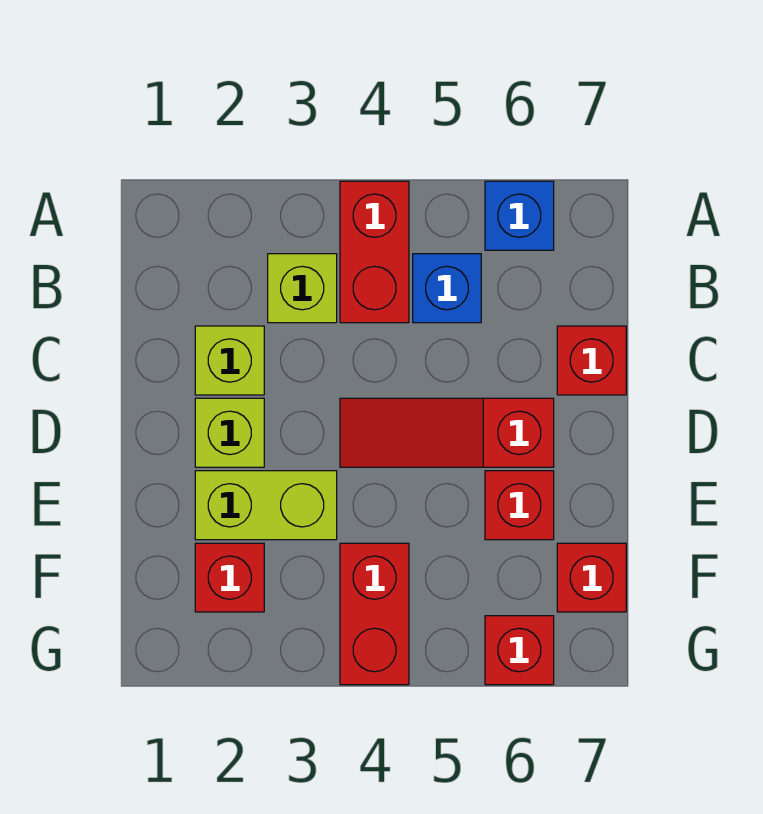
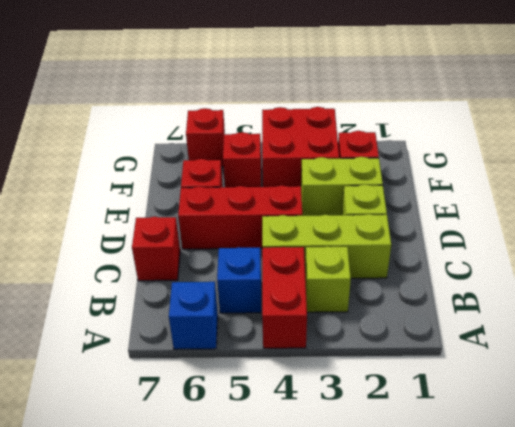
lime brick C2 level 1 -> lime brick C2:C4 level 1
red slope D4:D6 level 1 top 6 -> red brick D4:D6 level 1
red brick F4:G4 level 1 -> red brick F3:G4 level 1
red brick F7 level 1 -> red brick F5 level 1

